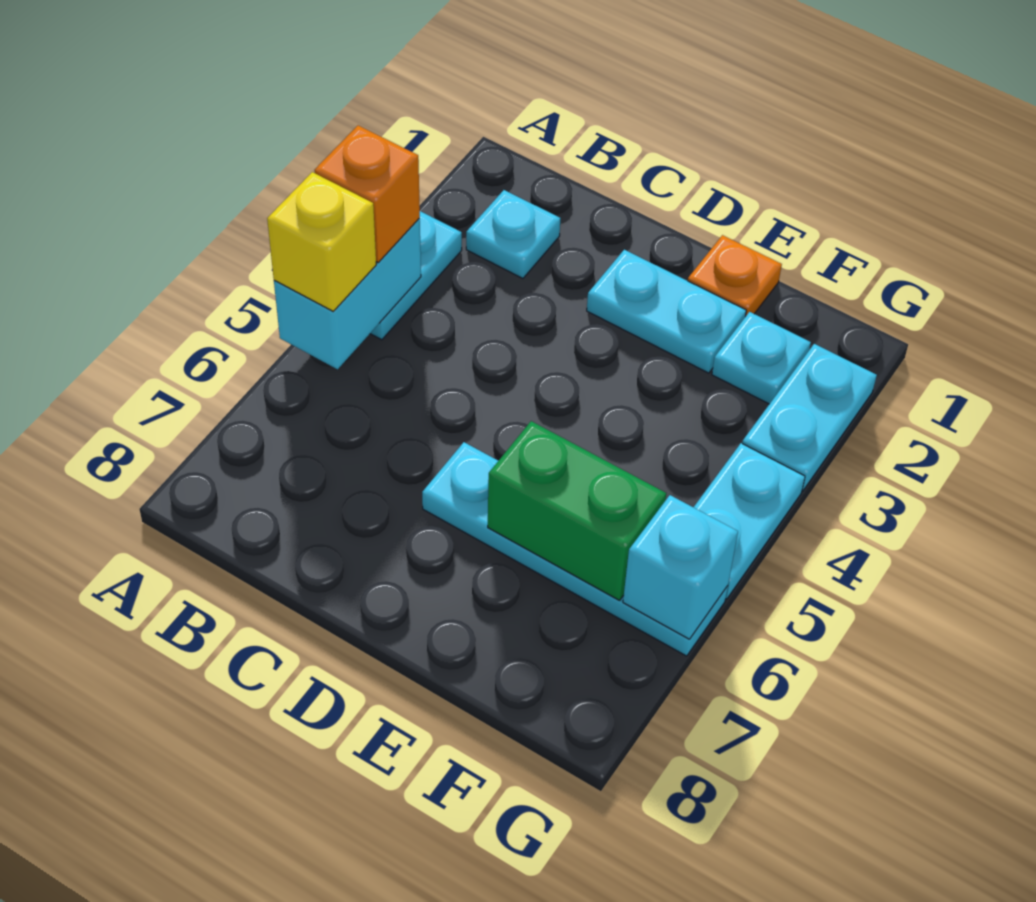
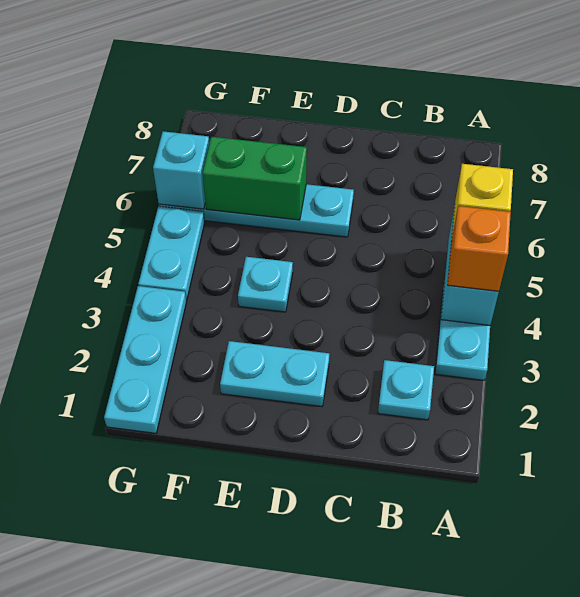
orange plate E1 level 1 -> none
cyan plate F2 level 1 -> cyan plate E4 level 1
cyan plate G2:G3 level 1 -> cyan plate G1:G3 level 1

